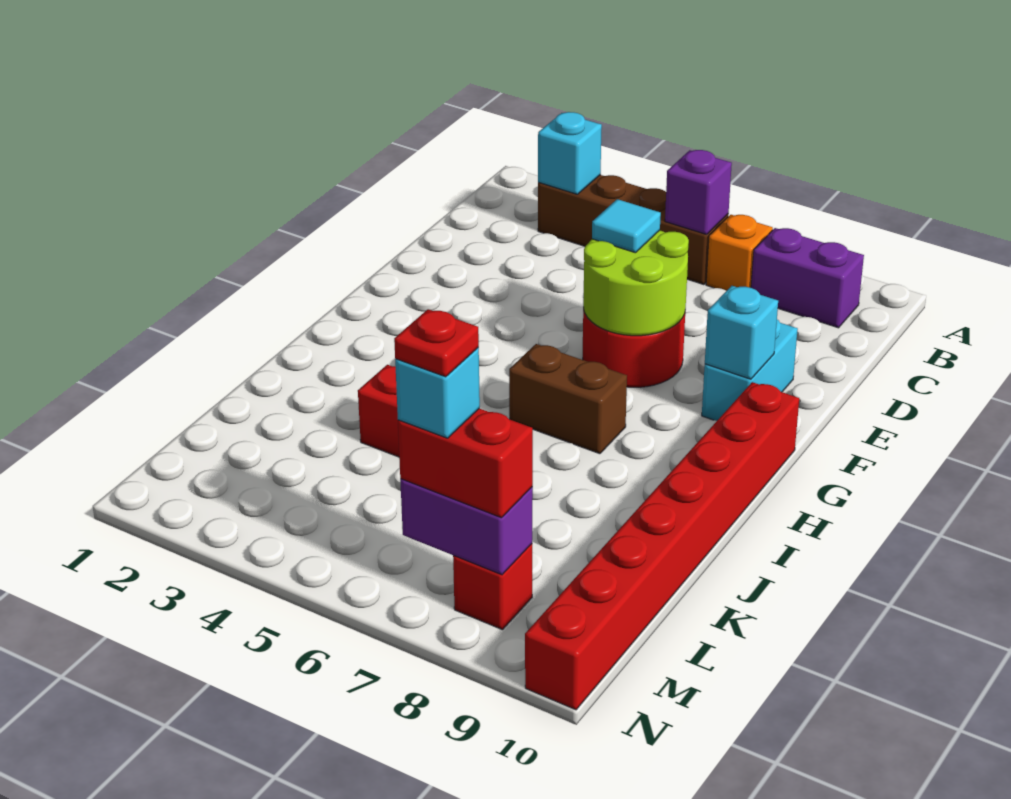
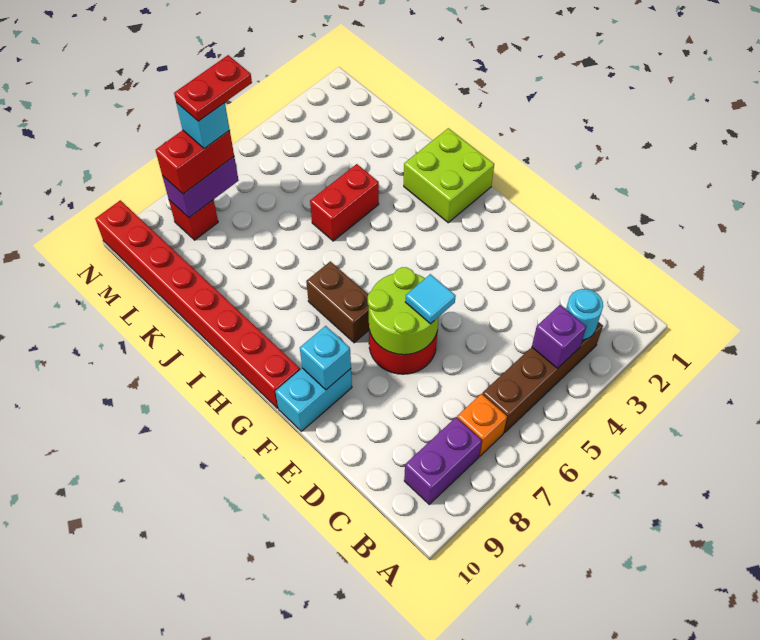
cyan brick B3 level 2 -> cyan round brick B3 level 2
purple brick B6 level 2 -> purple brick B4 level 2
cyan brick E9:F9 level 1 -> cyan brick F9:F10 level 1
none -> lime brick H1:I2 level 1
brown brick H6:H7 level 1 -> brown brick G7:H7 level 1
red plate M7 level 5 -> red plate M6:M7 level 5

